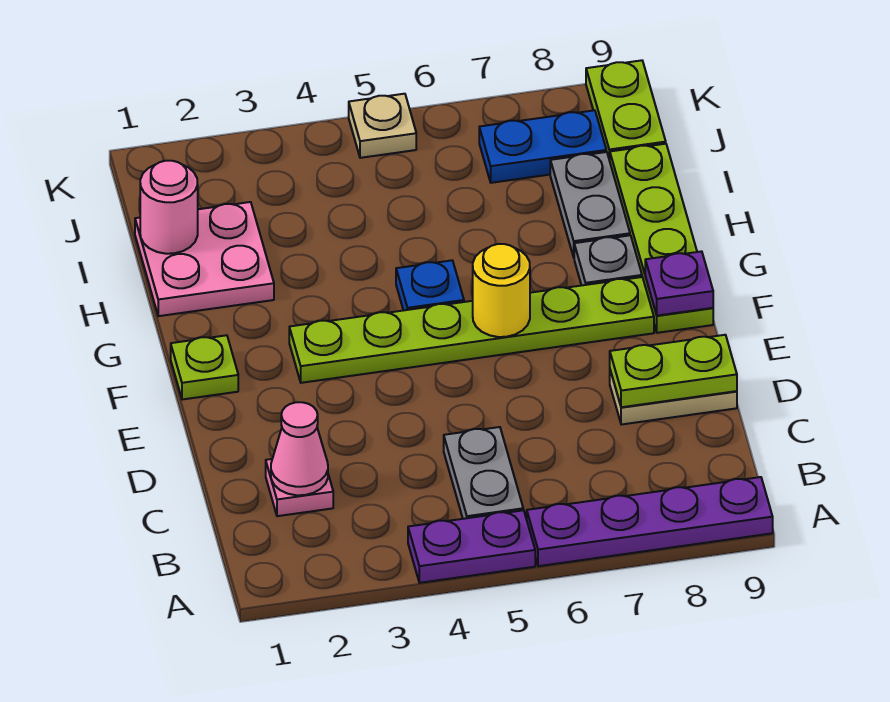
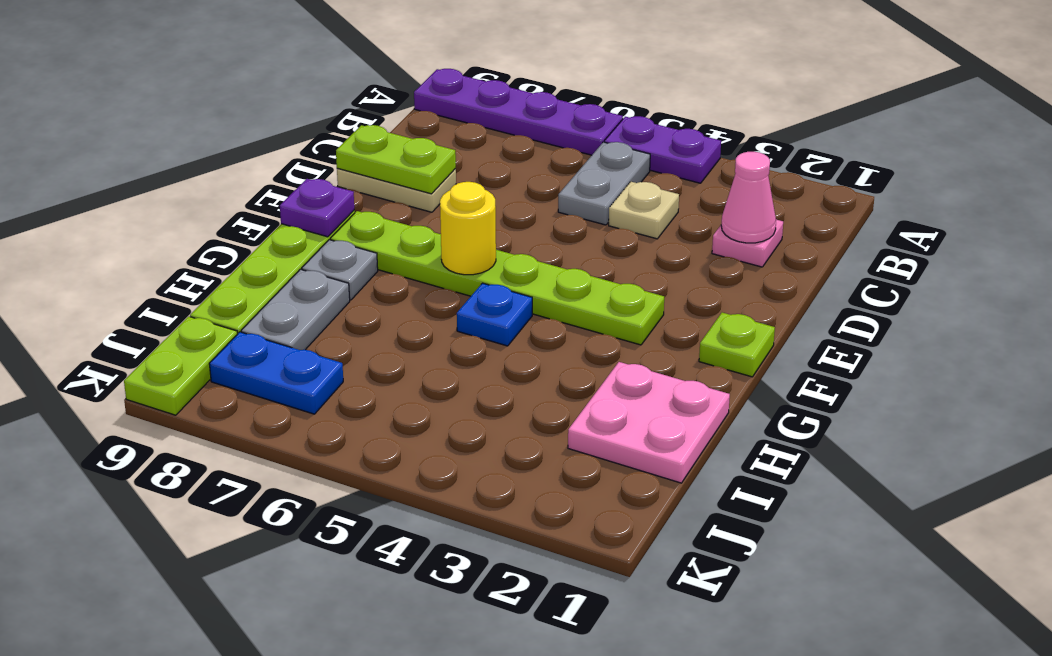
pink round brick I1 level 2 -> none
tan plate K5 level 1 -> tan plate C4 level 1

